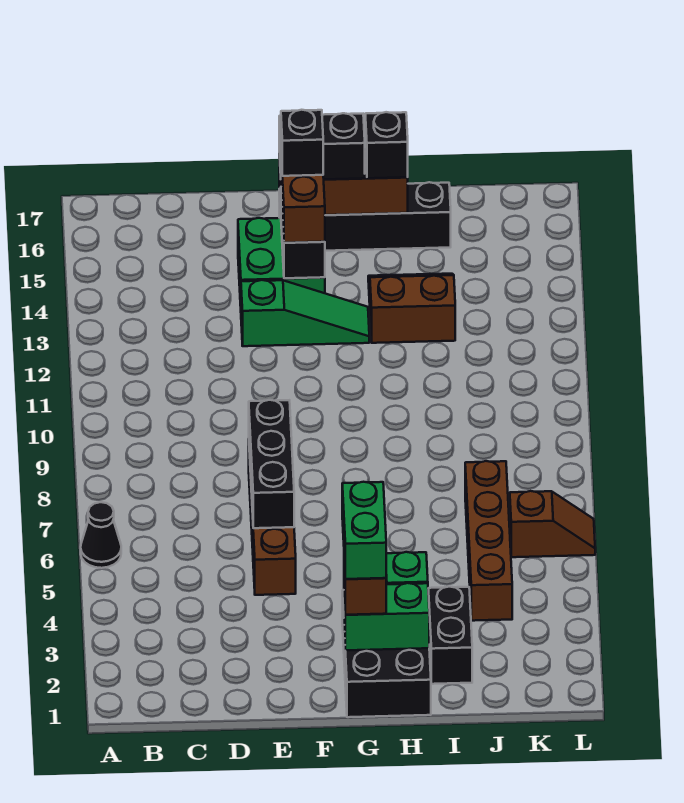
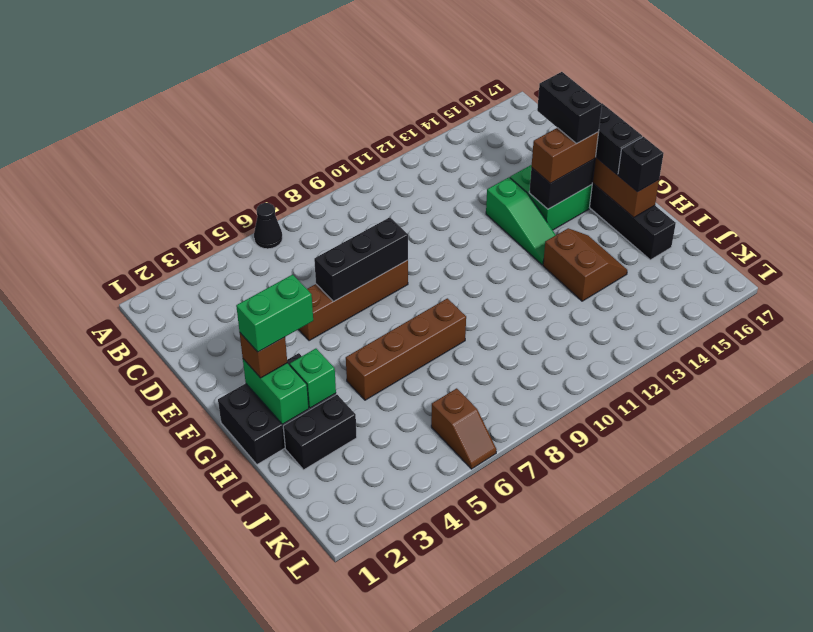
black brick F15 level 4 -> black brick E15:F15 level 4
brown brick J4:J7 level 1 -> brown brick H5:H8 level 1

